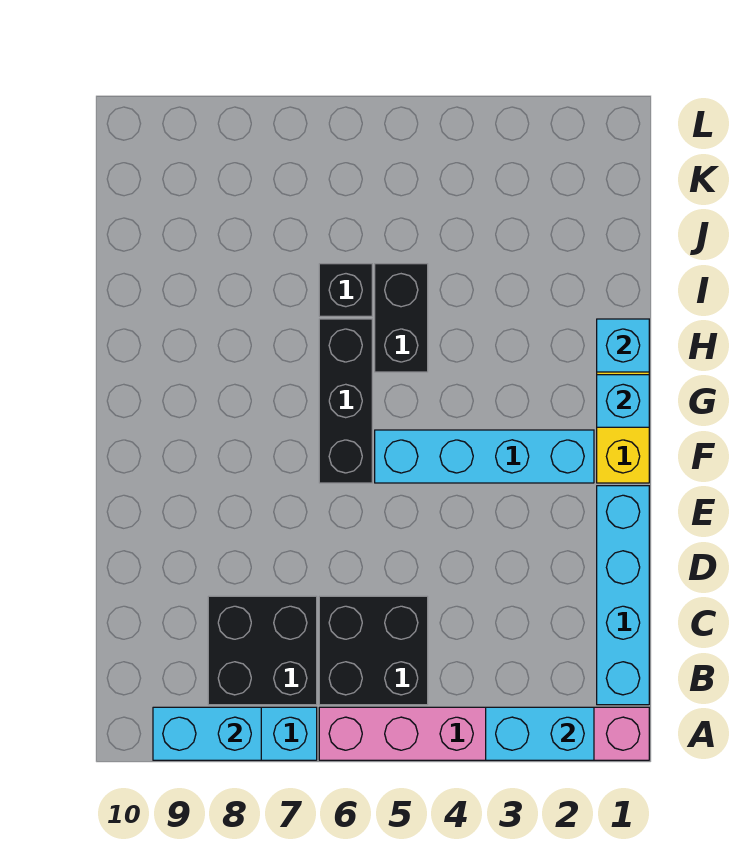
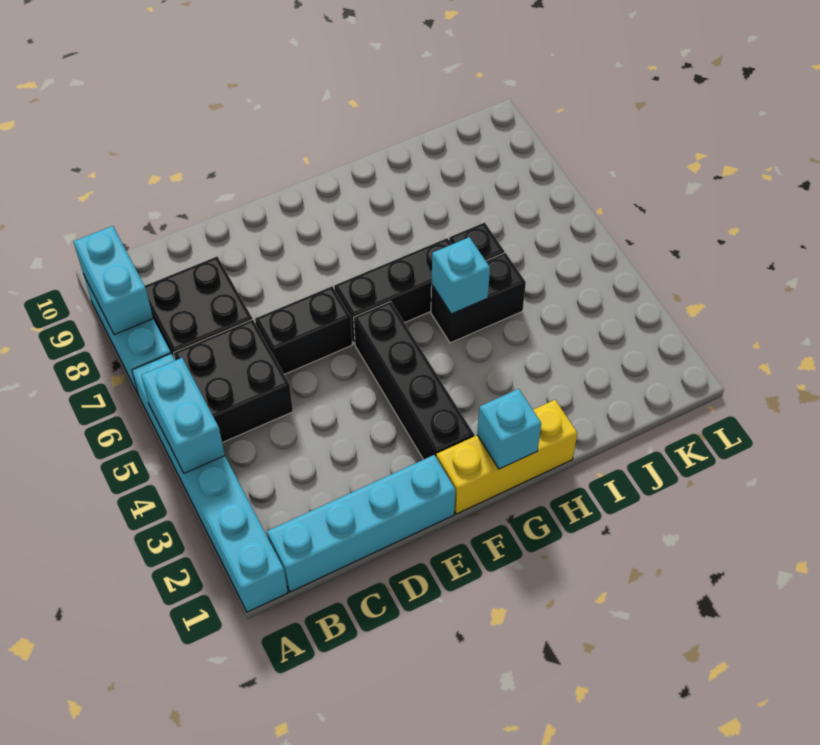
pink brick A1:A6 level 1 -> cyan brick A1:A6 level 1
cyan brick A2:A3 level 2 -> cyan brick A4:A5 level 2
none -> black brick D6:E6 level 1
cyan brick F2:F5 level 1 -> black brick F2:F5 level 1
cyan brick H1 level 2 -> cyan brick H5 level 2

